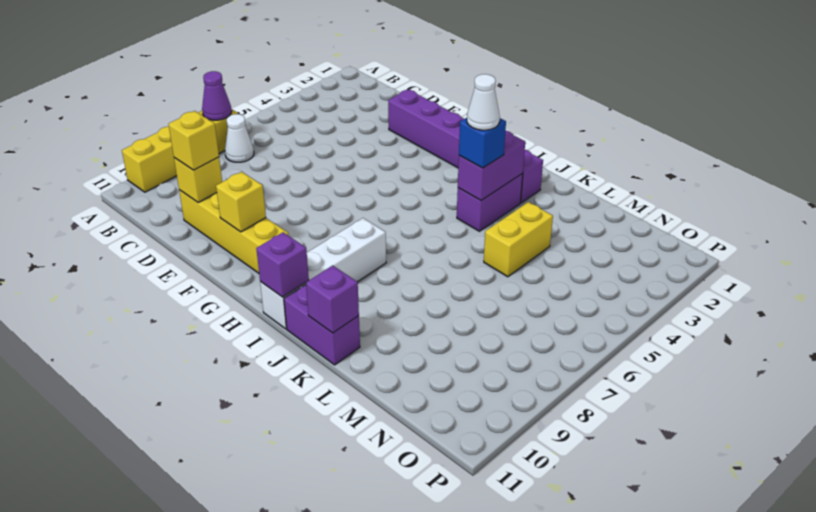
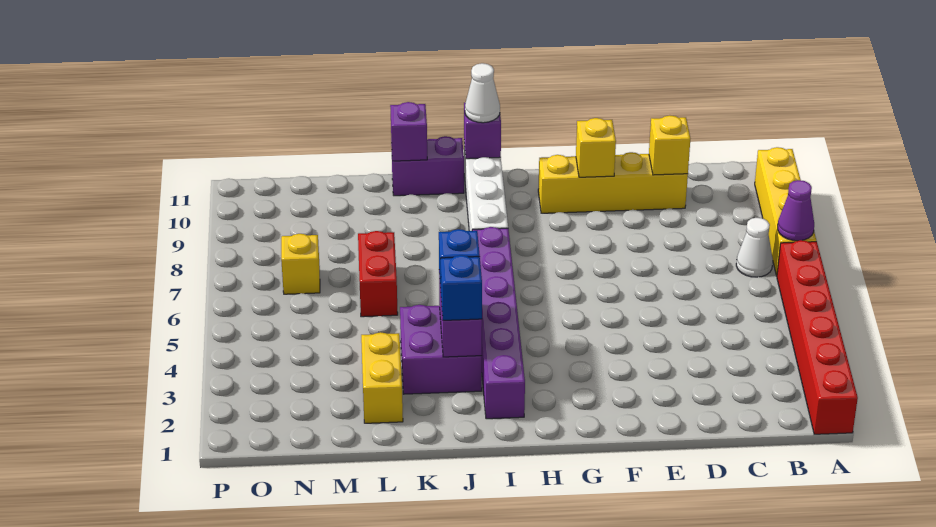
none -> red brick A1:A6 level 1
yellow brick D10 level 3 -> yellow brick N7 level 1
purple brick E2:J2 level 1 -> purple brick I2:I7 level 1
purple brick J3:J4 level 1 -> purple brick J3:K4 level 1
none -> blue brick J3 level 3
white cone J4 level 4 -> white cone I11 level 3
yellow brick L4:L5 level 1 -> yellow brick L2:L3 level 1
none -> red brick L6:L7 level 1

